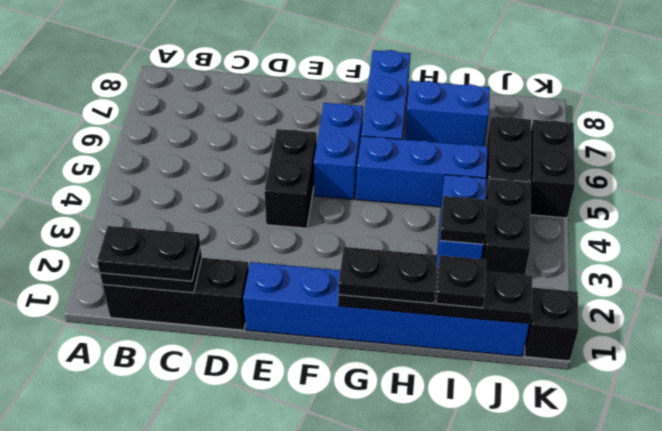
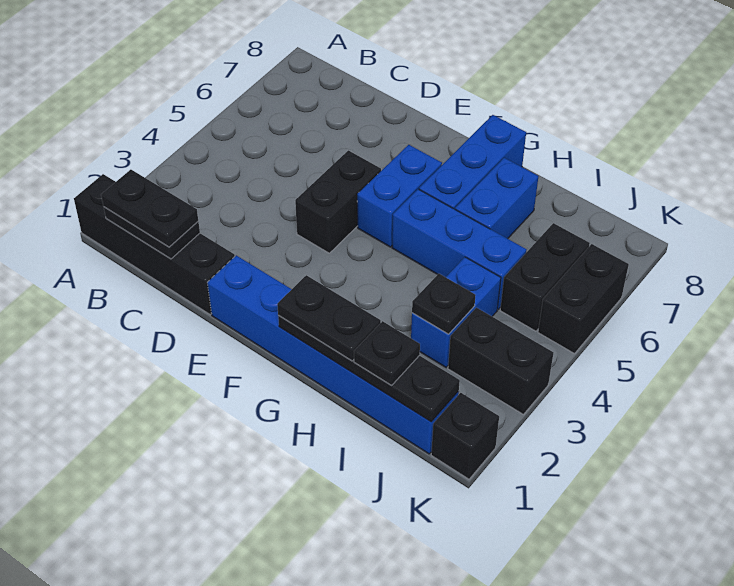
black brick B1:D1 level 1 -> black brick A1:D1 level 1
blue brick H7:I7 level 1 -> blue brick H6:H7 level 1
black brick J3:J4 level 1 -> black brick J3:K3 level 1

